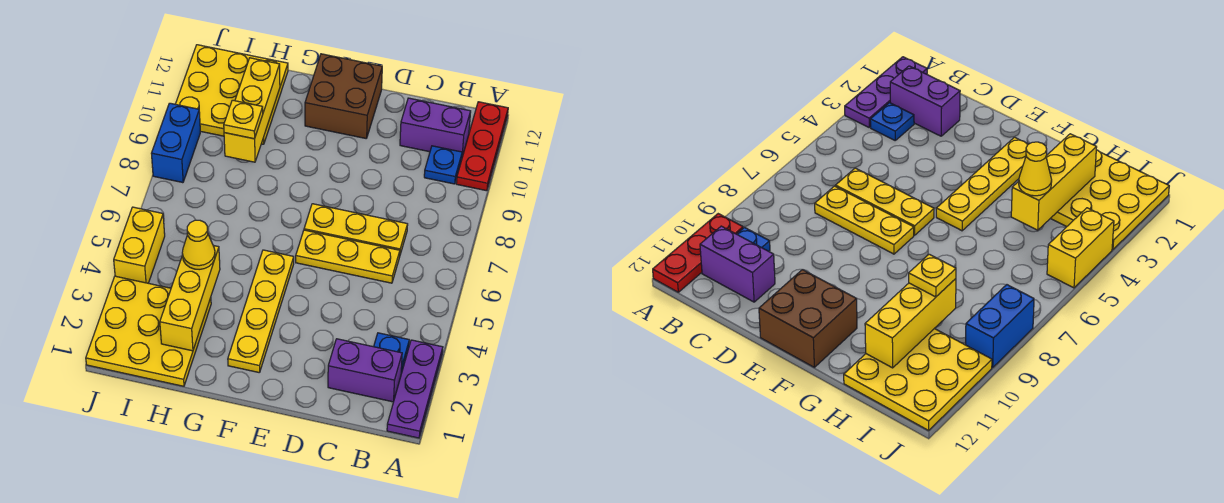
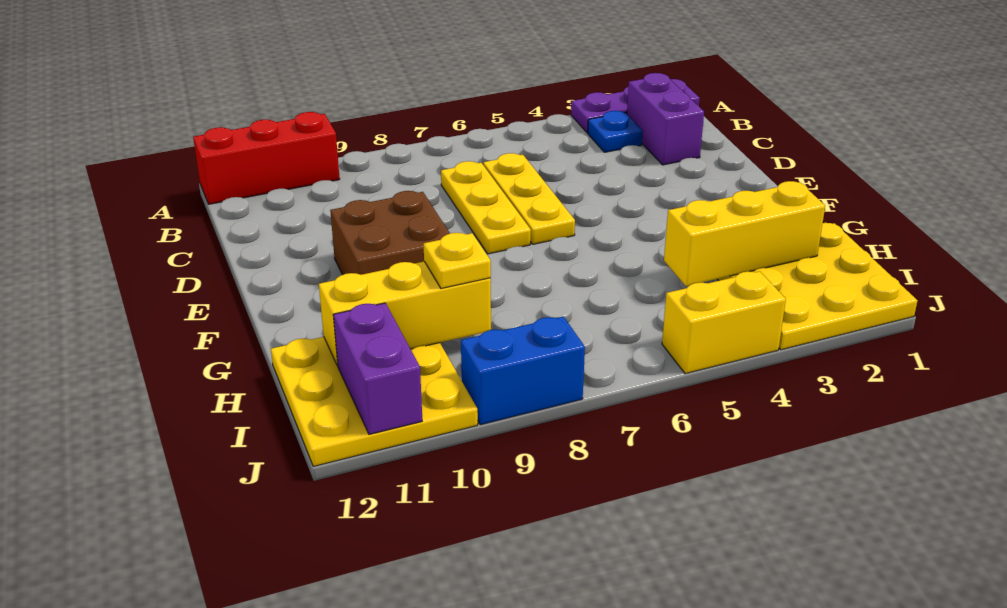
red plate A10:A12 level 1 -> red brick A10:A12 level 1
blue plate B10 level 1 -> none
purple brick B11:C11 level 1 -> purple brick I11:J11 level 2
brown brick E11:F12 level 1 -> brown brick E9:F10 level 1
yellow plate F2:F5 level 1 -> none
yellow cone H4 level 3 -> none

